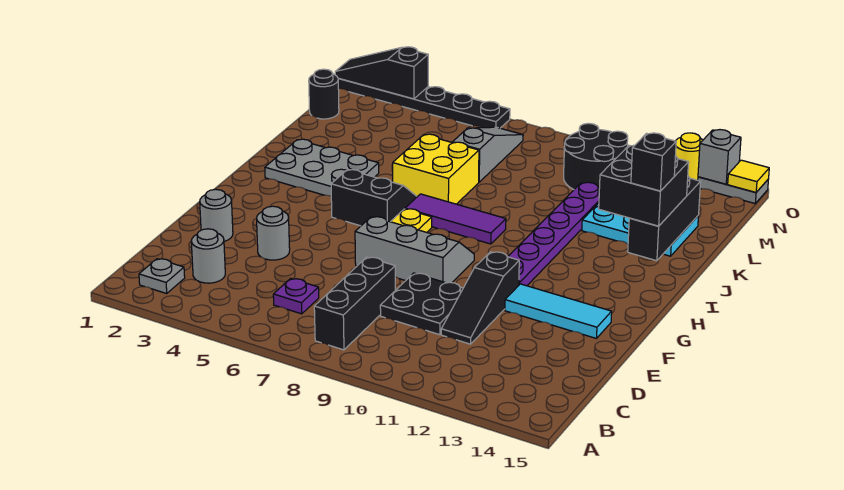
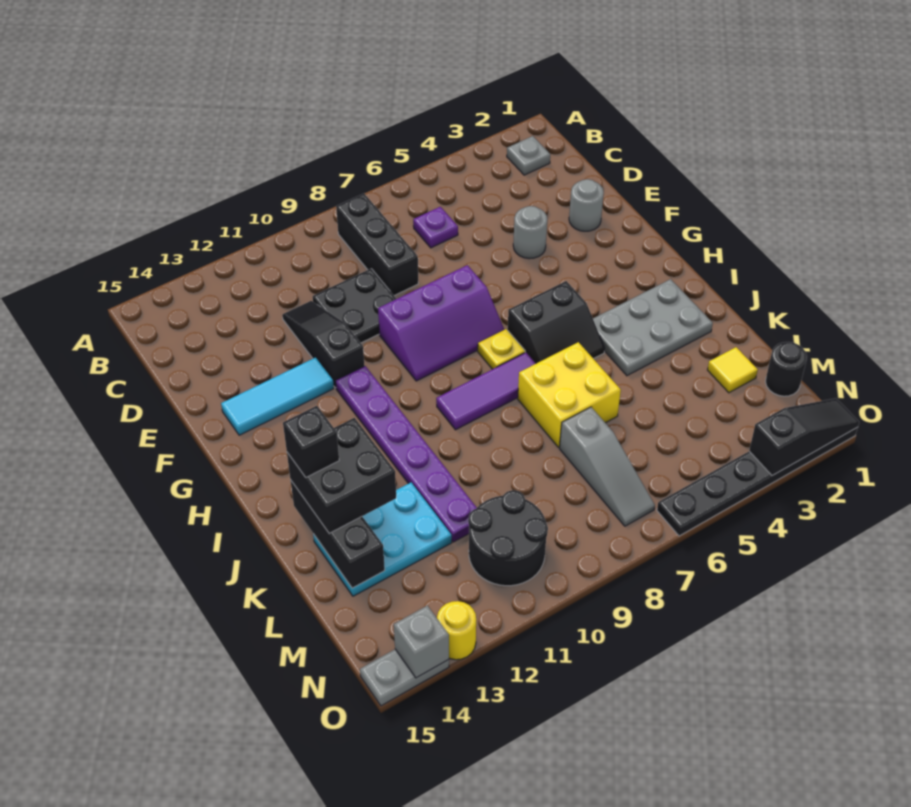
grey round brick C3 level 1 -> none
grey slope F7:G9 level 1 top F -> purple slope F7:G9 level 1 top F
yellow tile O15 level 2 -> yellow tile L2 level 1

